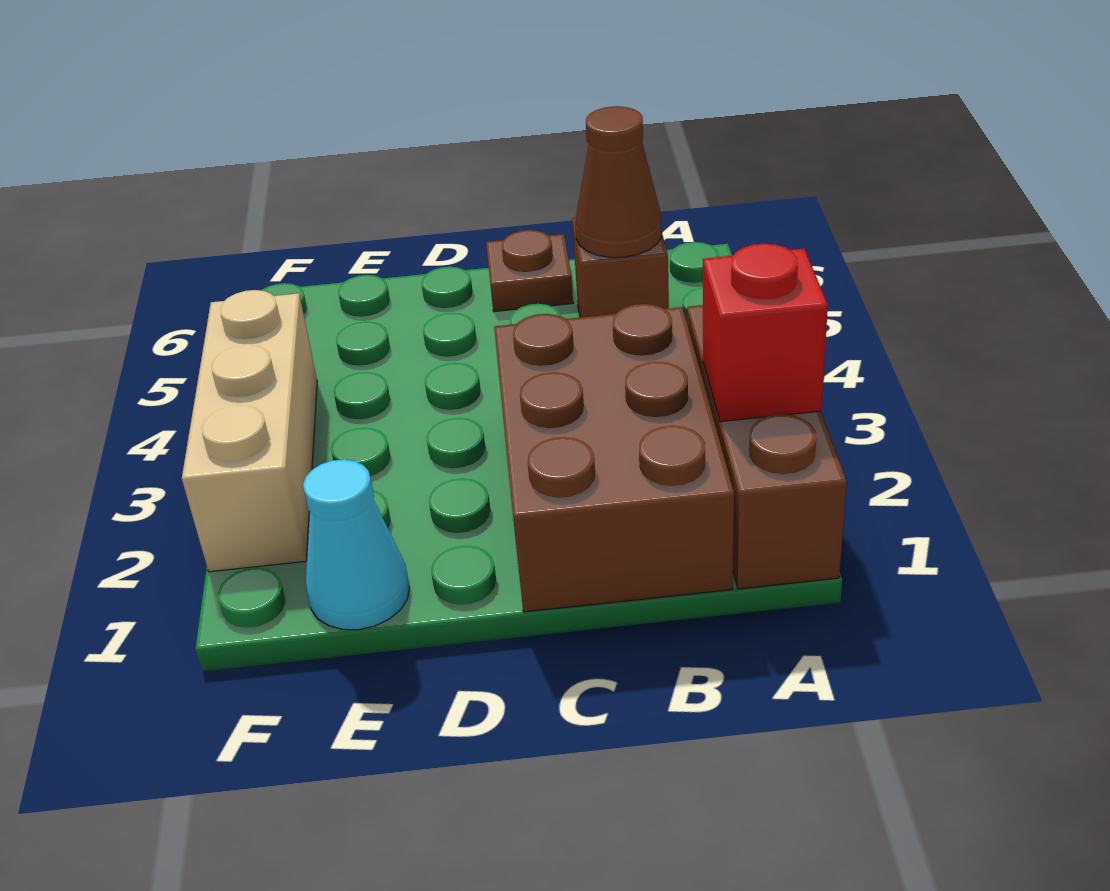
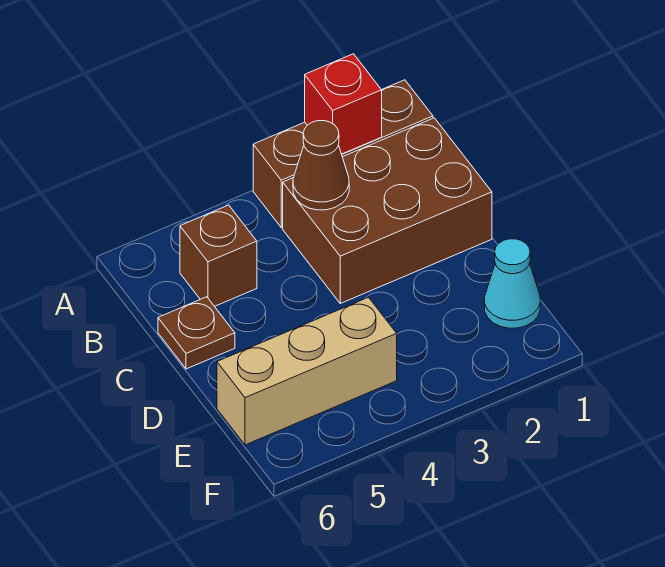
brown cone B5 level 2 -> brown cone B3 level 2
tan brick F2:F4 level 1 -> tan brick E4:E6 level 1

